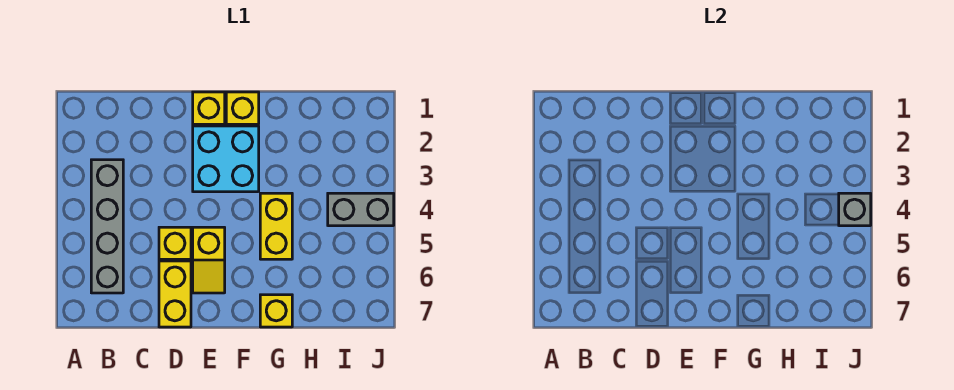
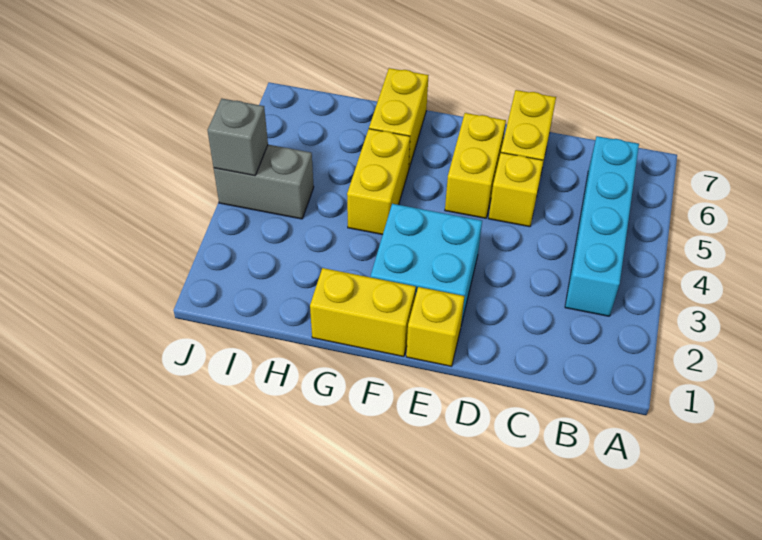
grey brick B3:B6 level 1 -> cyan brick B3:B6 level 1
yellow slope E5:E6 level 1 top 5 -> yellow brick E5:E6 level 1
yellow brick F1 level 1 -> yellow brick F1:G1 level 1
yellow brick G7 level 1 -> yellow brick G6:G7 level 1

